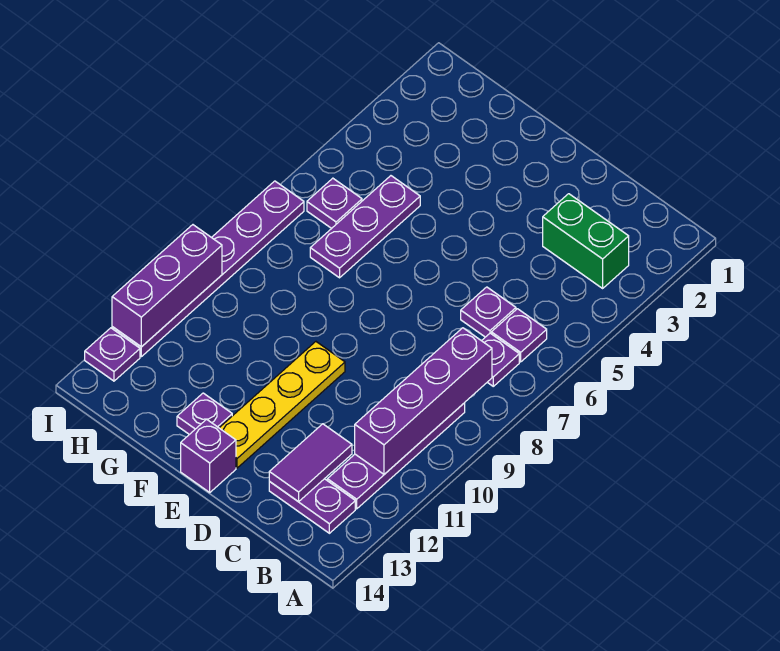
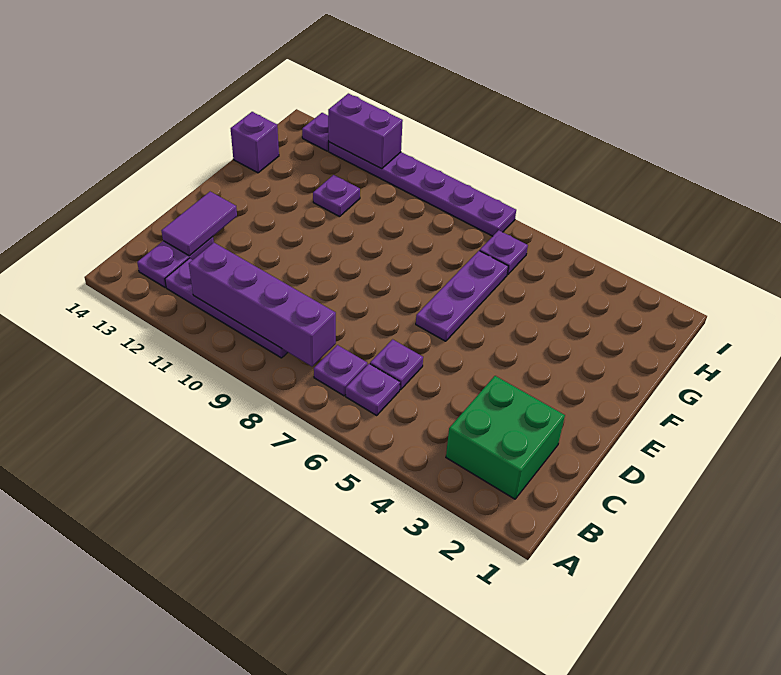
green brick B3:C3 level 1 -> green brick B2:C3 level 1
purple tile C12:C13 level 2 -> purple tile C13:D13 level 2
yellow plate E10:E13 level 1 -> none
purple brick E14 level 1 -> purple brick G14 level 1
purple plate F13 level 1 -> purple plate G11 level 1
purple plate G5:G7 level 1 -> purple plate E6:G6 level 1
purple brick I10:I12 level 2 -> purple brick I11:I12 level 2

